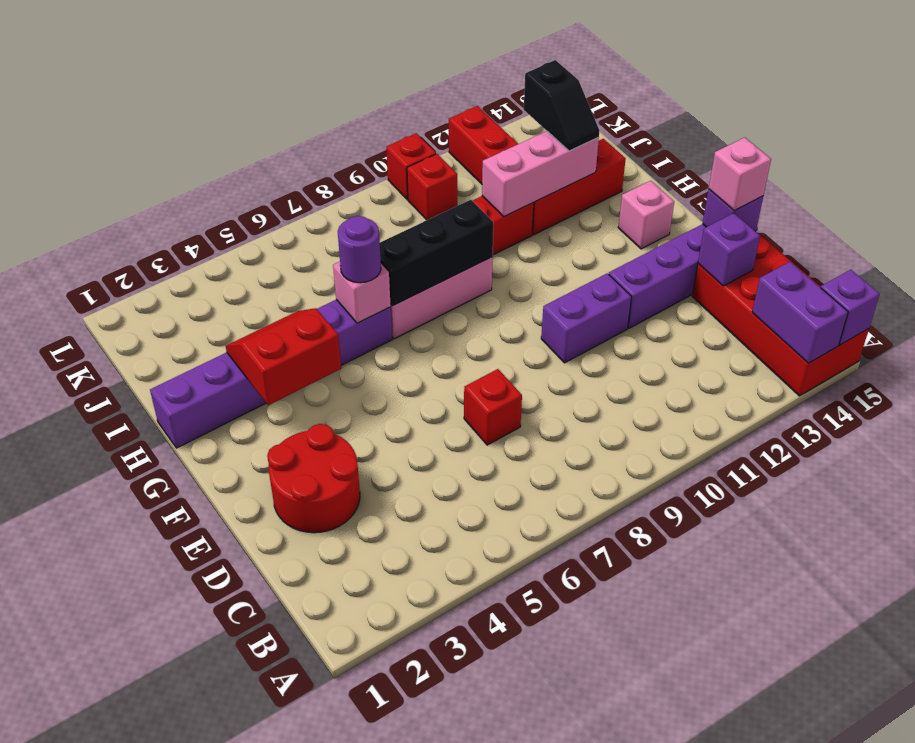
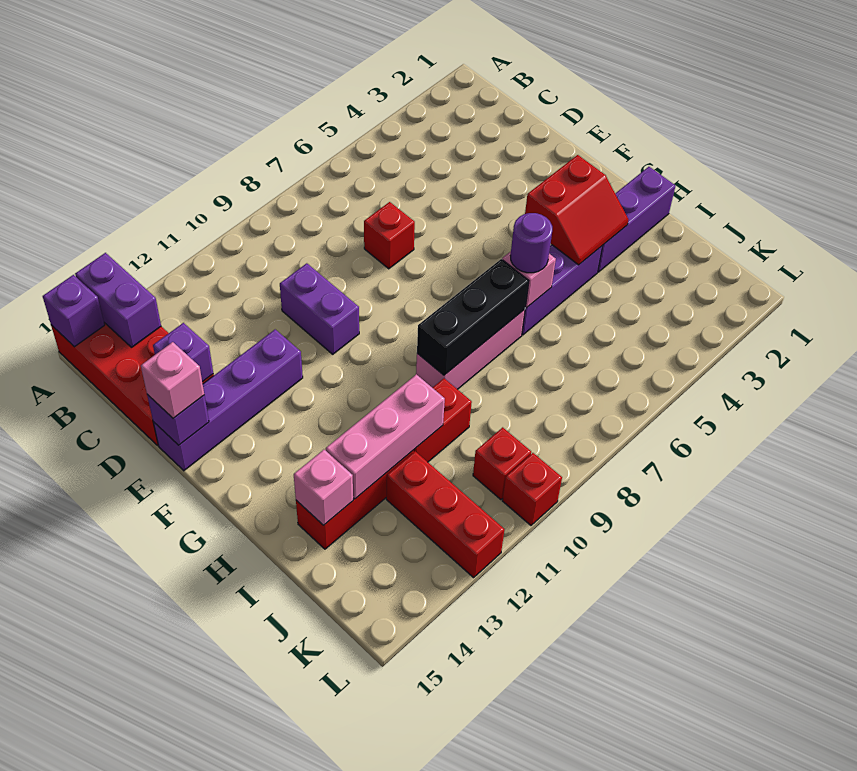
red round brick D2:E3 level 1 -> none
purple brick E10:E11 level 1 -> purple brick D10:E10 level 1
pink brick G14 level 1 -> pink brick I14 level 2
black slope I13:J13 level 3 top J -> none

